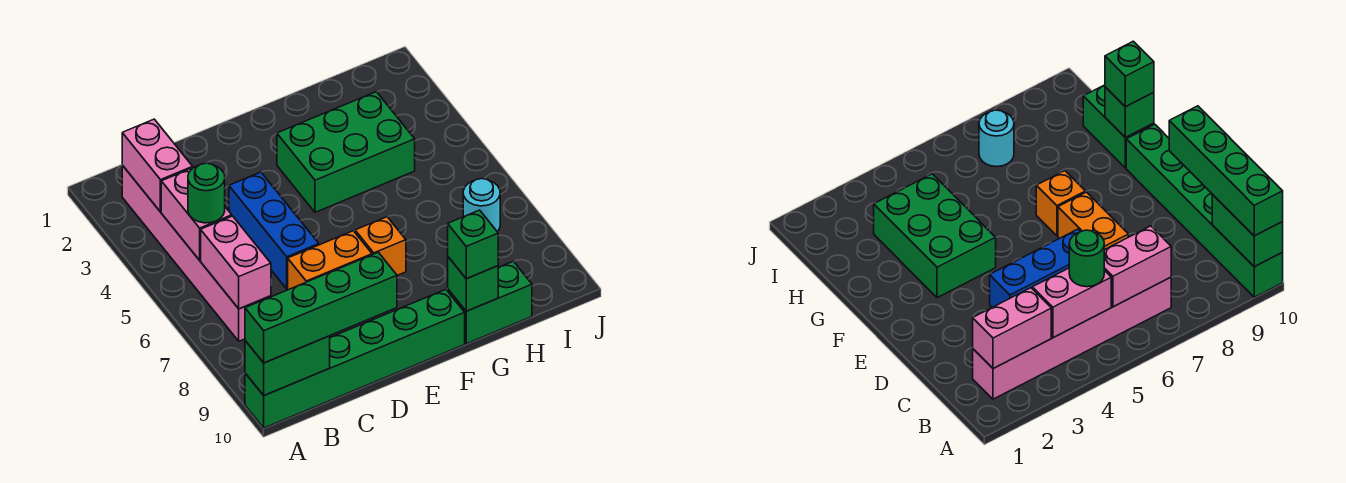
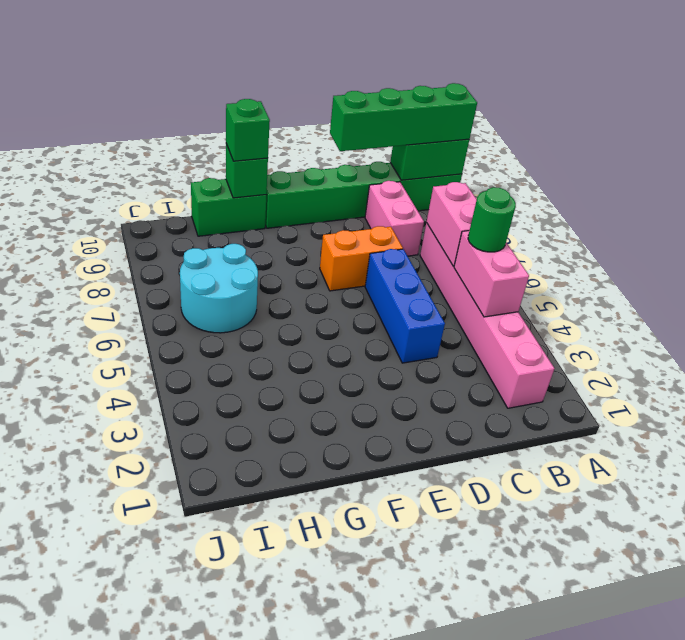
pink brick B2:B3 level 2 -> pink brick C8:C9 level 1
green brick F3:H4 level 1 -> none
orange brick F7 level 1 -> none
cyan round brick I7 level 1 -> cyan round brick H6:I7 level 1

